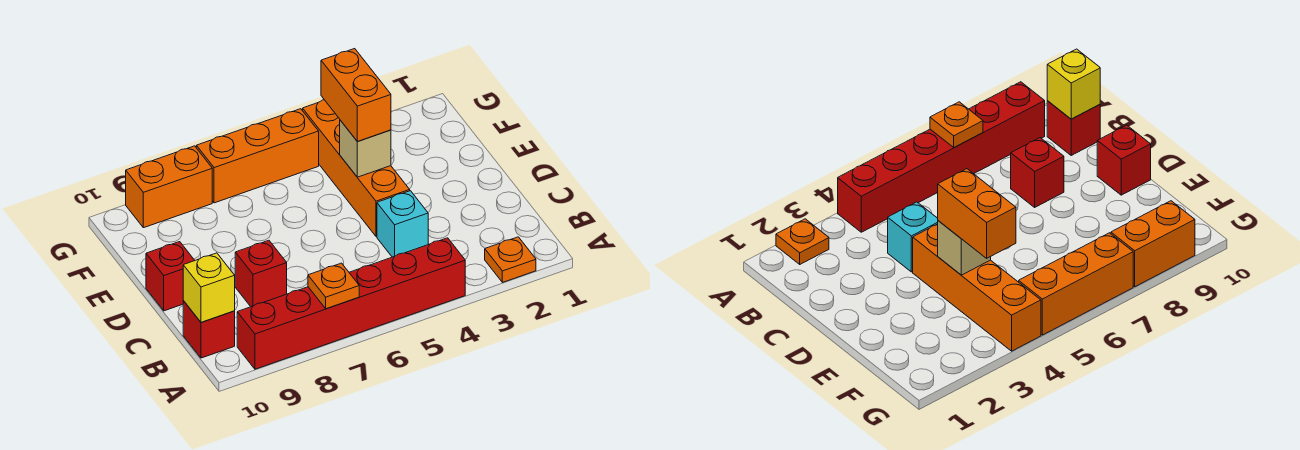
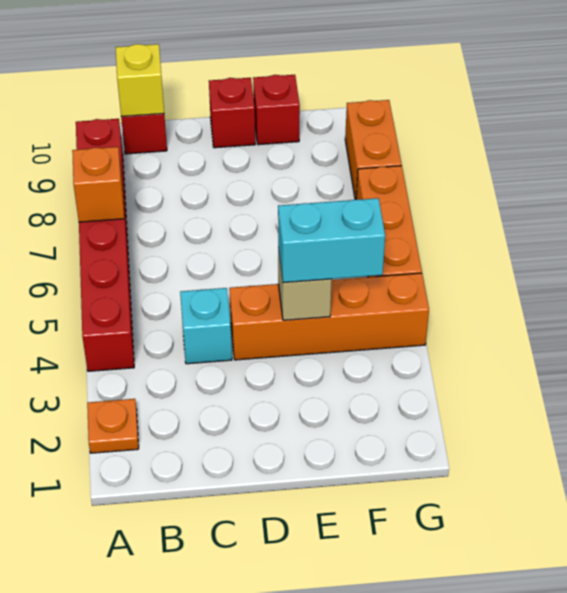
orange plate A7 level 2 -> orange brick A7 level 2
red brick C8 level 1 -> red brick E10 level 1
orange brick E4:F4 level 3 -> cyan brick E4:F4 level 3

